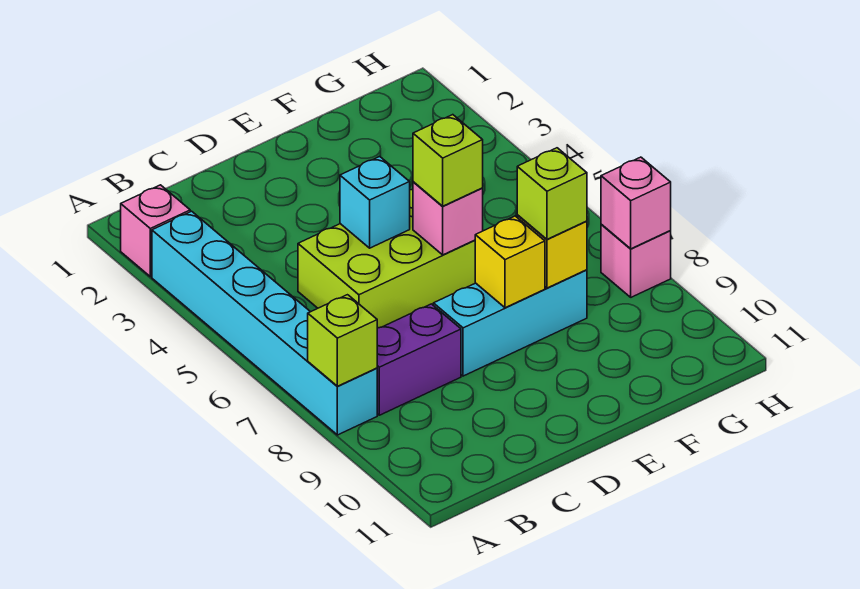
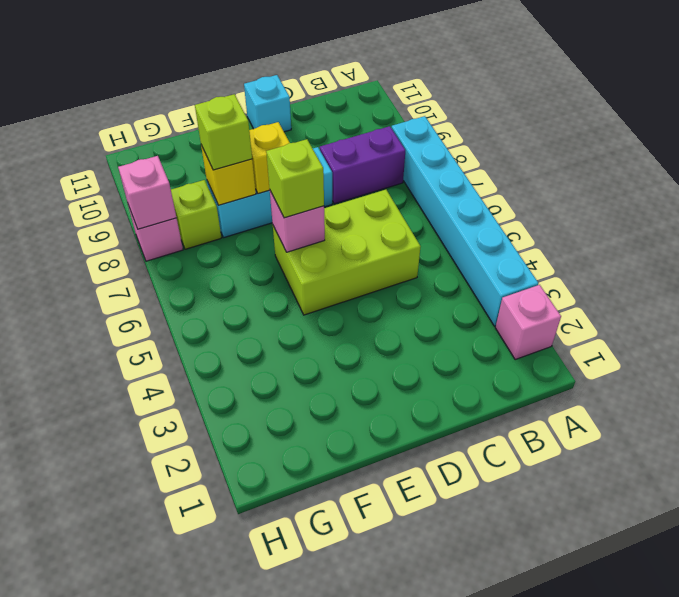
lime brick A8 level 2 -> lime brick G8 level 1
cyan brick D5 level 2 -> cyan brick D11 level 1

